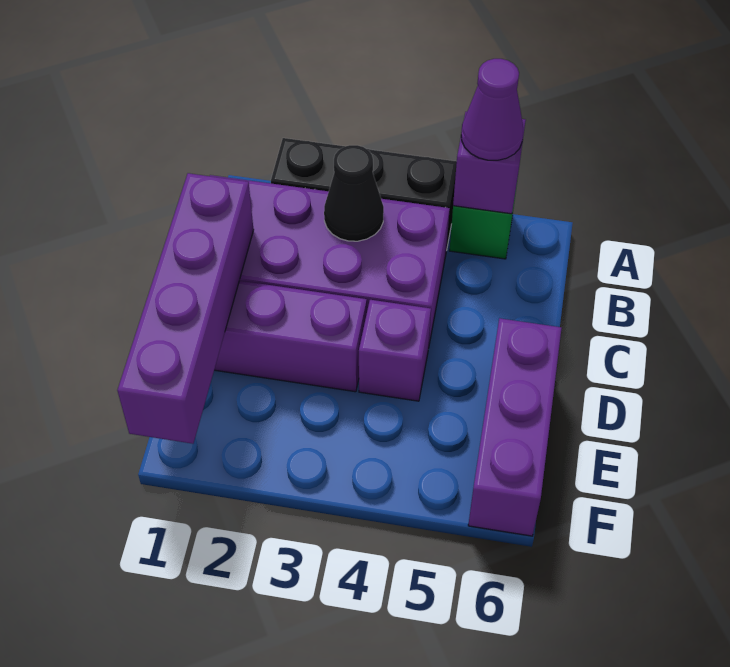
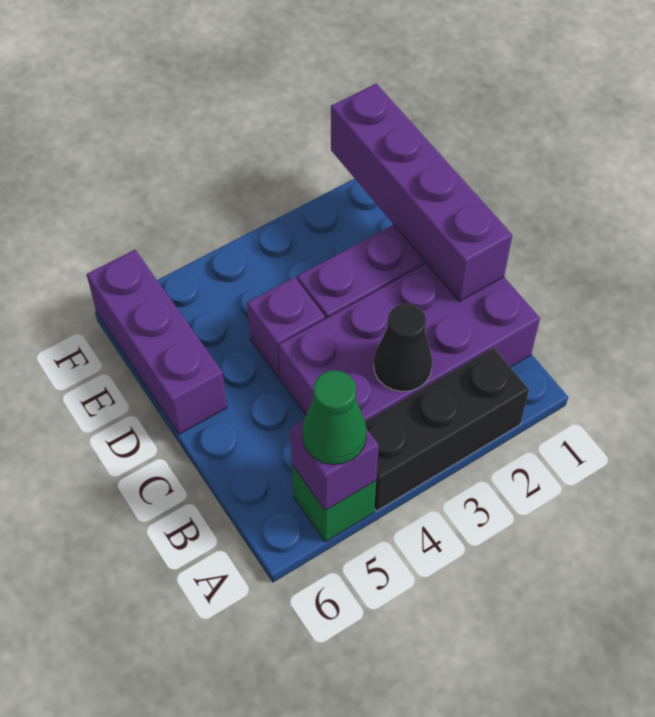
purple cone A5 level 3 -> green cone A5 level 3

